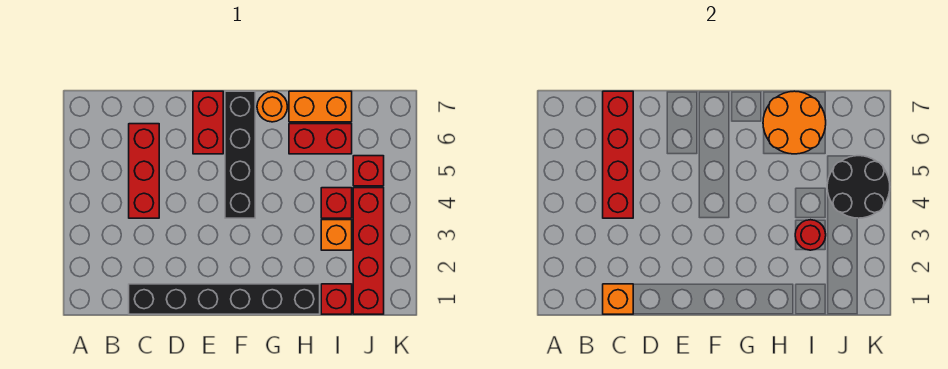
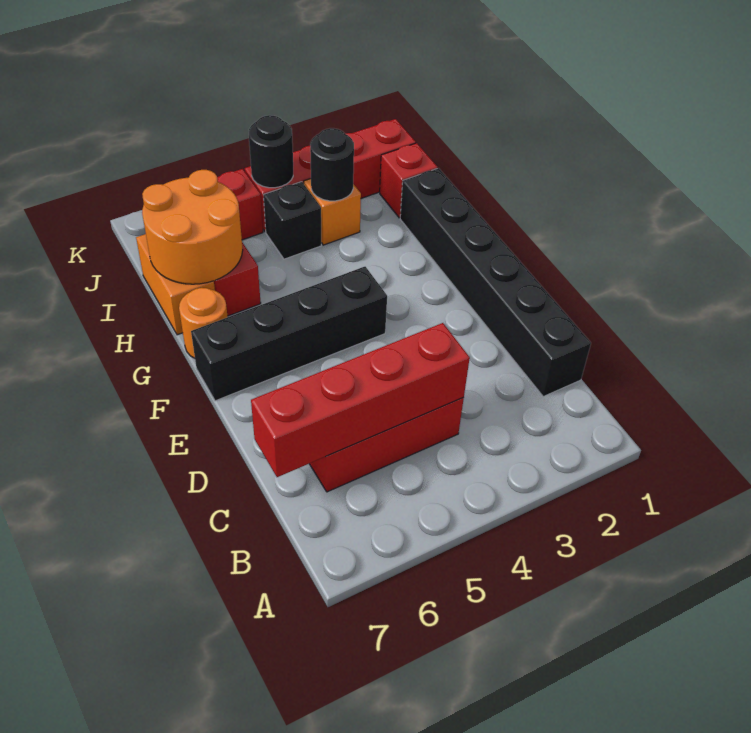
orange brick C1 level 2 -> none
red brick E6:E7 level 1 -> none
red round brick I3 level 2 -> black round brick I3 level 2
red brick I4 level 1 -> black brick I4 level 1
black round brick J4:K5 level 2 -> black round brick J4 level 2

